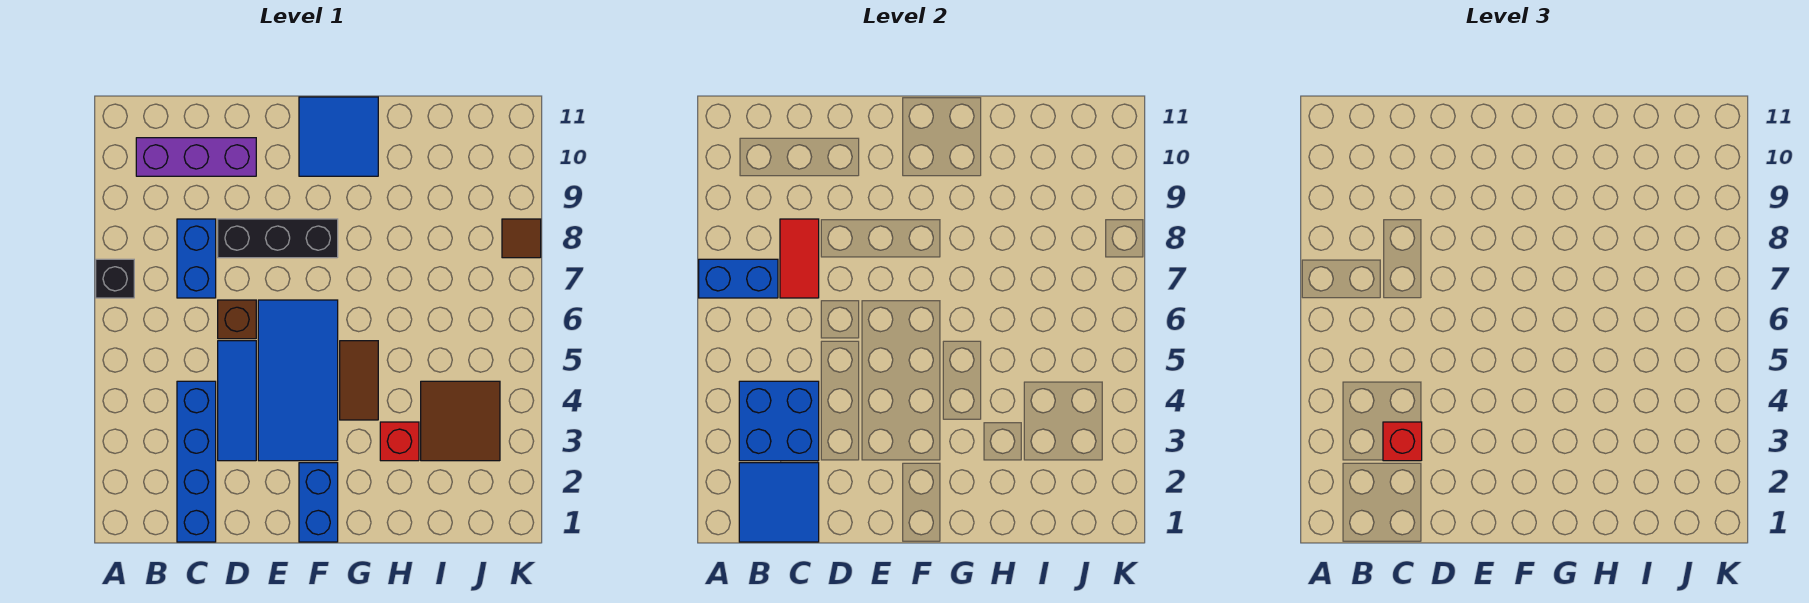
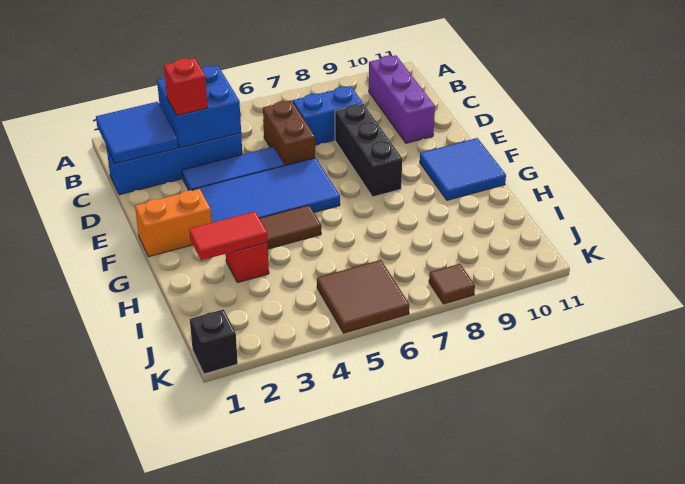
black brick A7 level 1 -> black brick K1 level 1
blue brick A7:B7 level 2 -> none
red tile C7:C8 level 2 -> red tile H2:H3 level 2
brown brick D6 level 1 -> brown brick C6:D6 level 1
blue brick F1:F2 level 1 -> orange brick F1:F2 level 1
brown tile I3:J4 level 1 -> brown tile J5:K6 level 1

